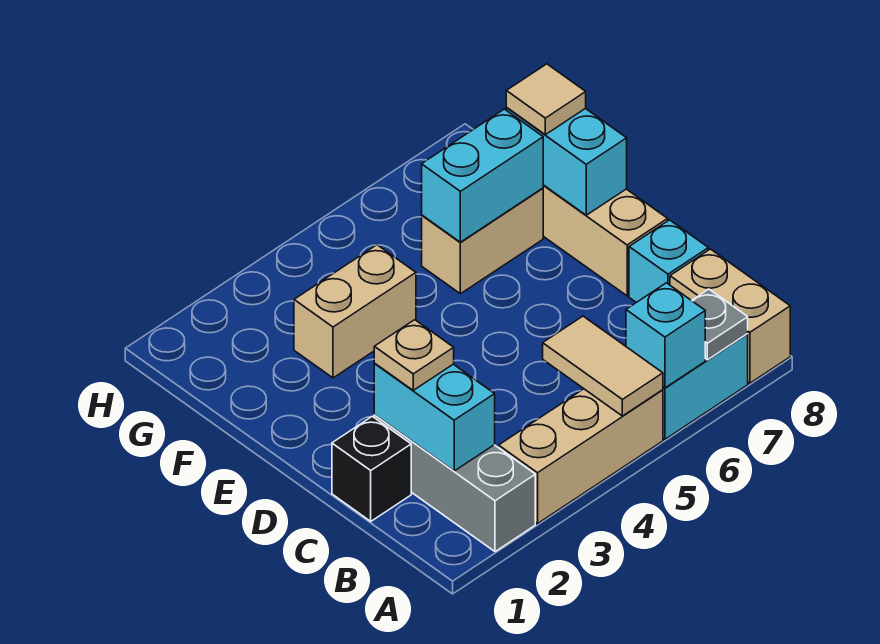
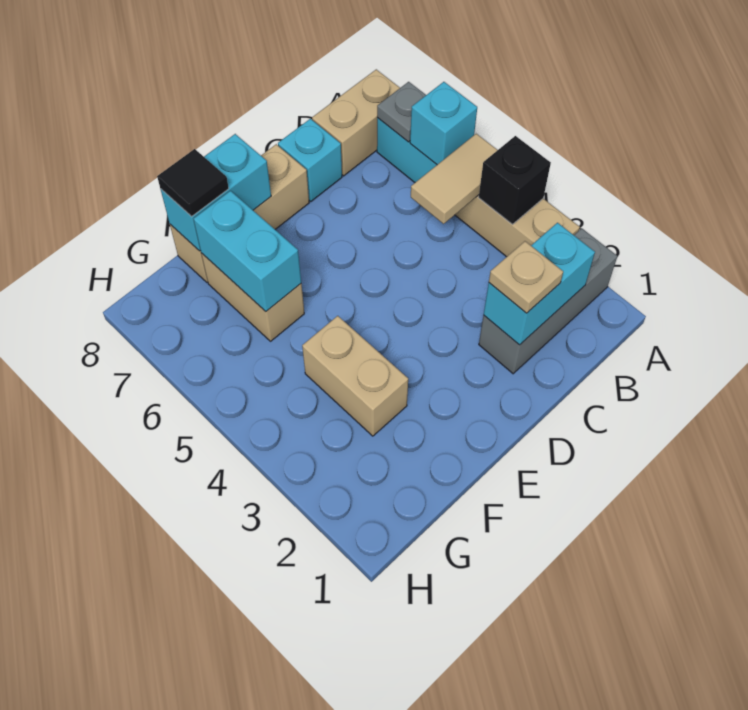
black brick C1 level 1 -> black brick A4 level 2
tan tile F8 level 3 -> black tile F8 level 3

